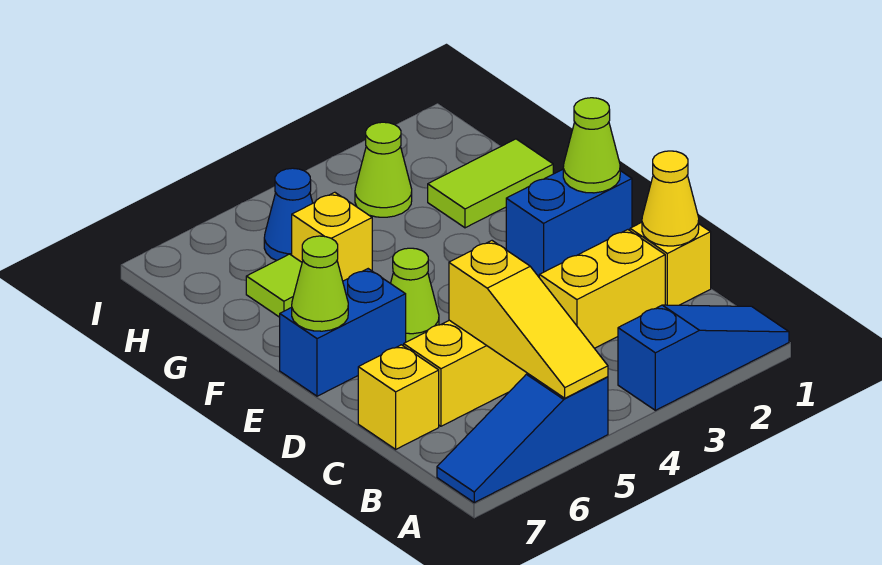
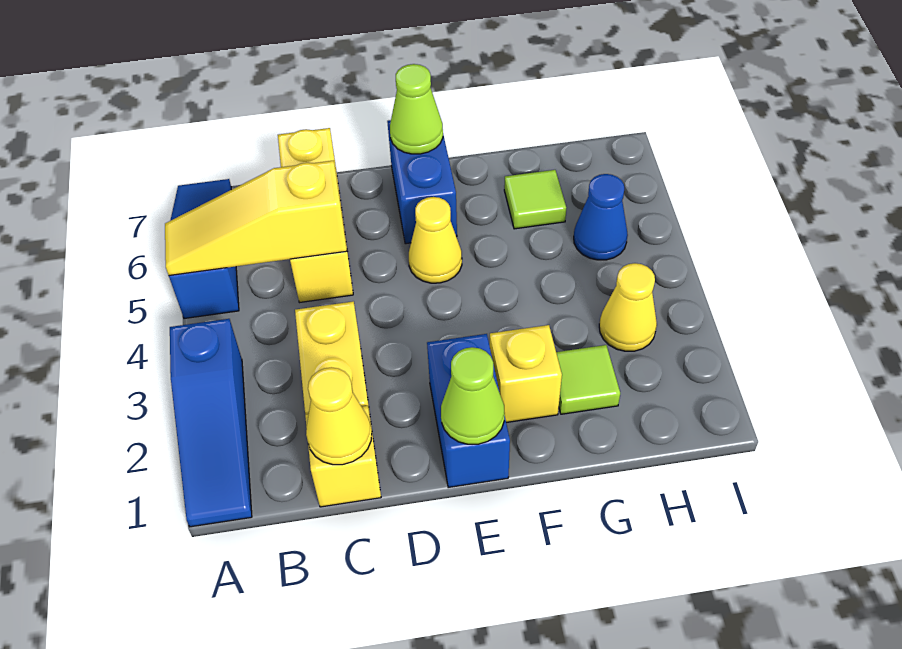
lime cone E5 level 1 -> yellow cone E5 level 1
lime tile G1:G2 level 1 -> lime tile G2 level 1
yellow brick G5 level 1 -> yellow brick F2 level 1
lime cone H3 level 1 -> yellow cone H3 level 1

